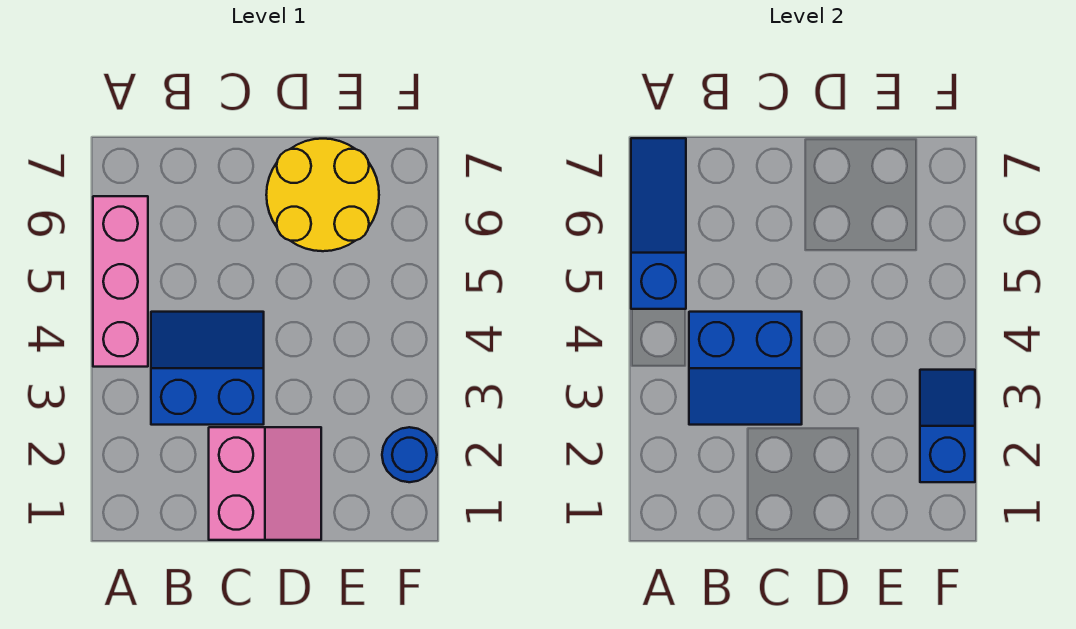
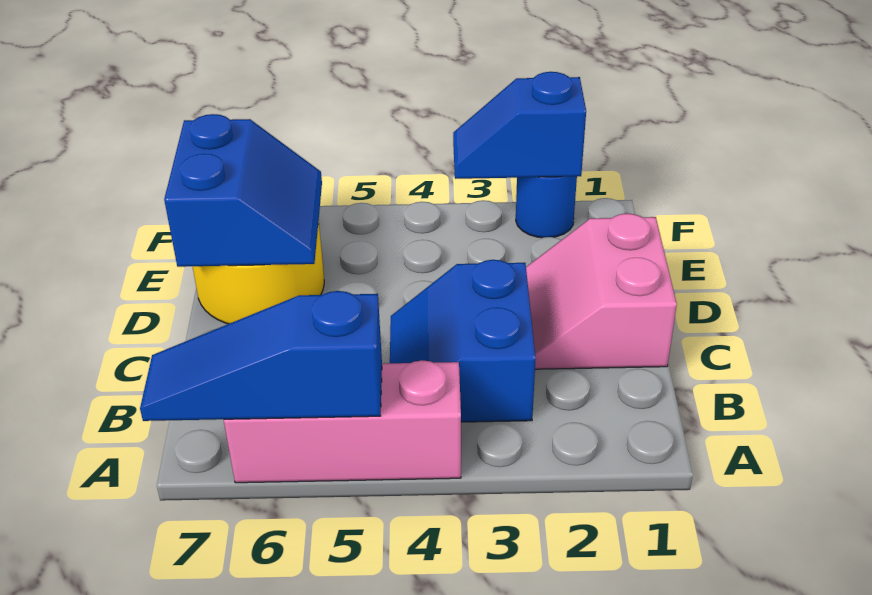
blue slope B3:C4 level 2 top 4 -> blue slope D6:E7 level 2 top 7
pink slope C1:D2 level 1 top C -> pink slope C1:D2 level 1 top 1

